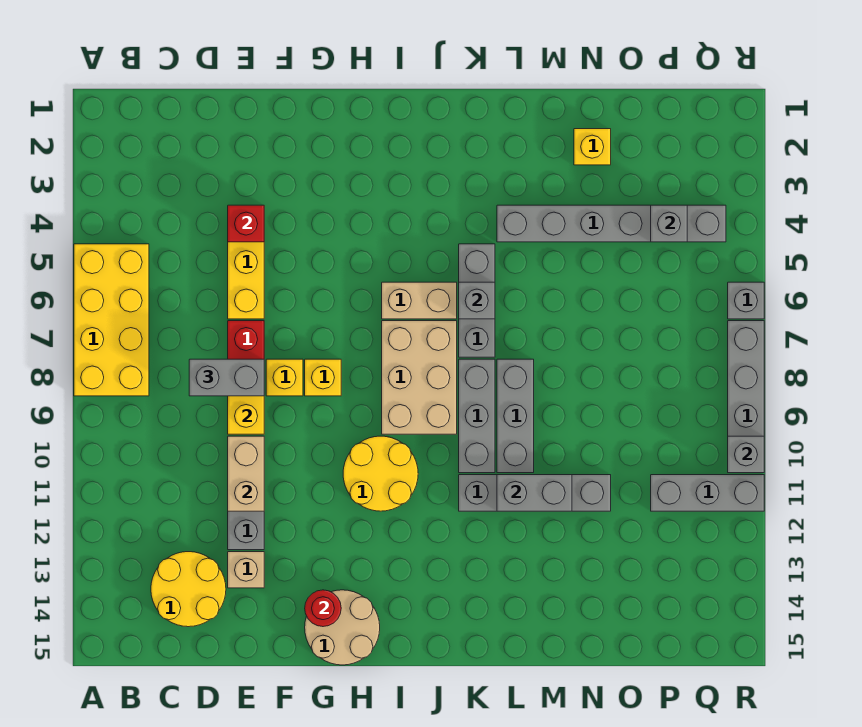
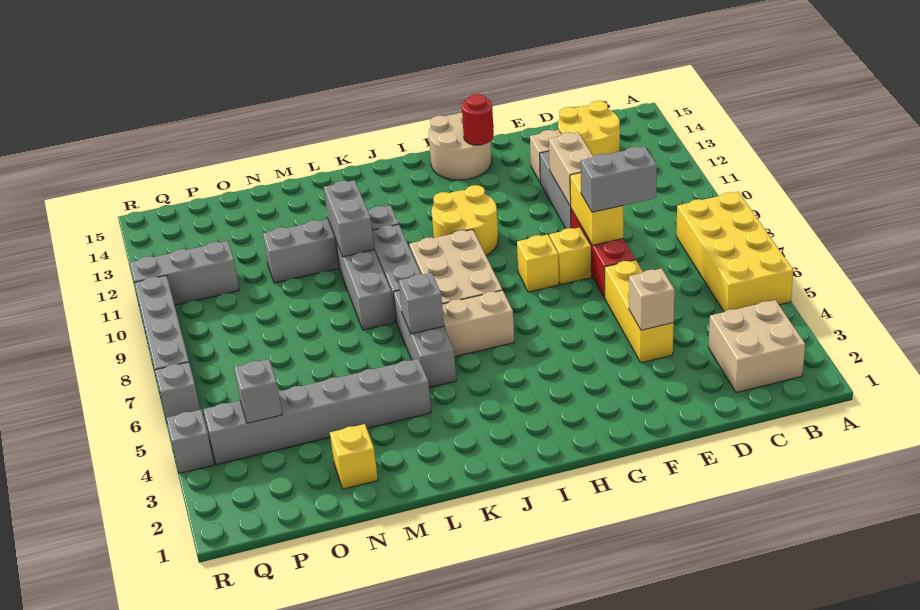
none -> tan brick B2:C3 level 1
red brick E4 level 2 -> tan brick E4 level 2
grey brick L11:M11 level 2 -> grey brick L10:L11 level 2
grey brick R10 level 2 -> grey brick R4 level 1

